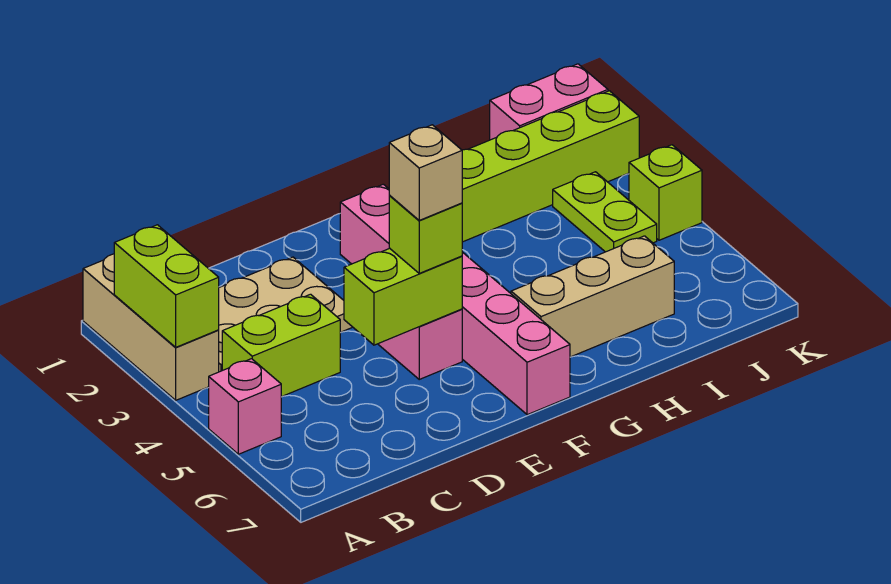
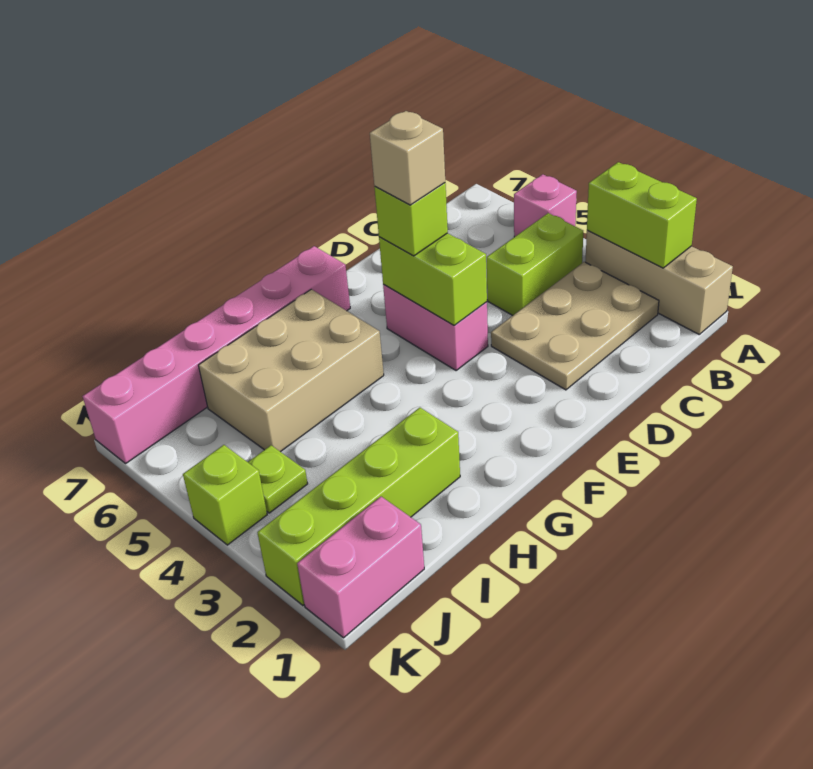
lime brick D5:E5 level 2 -> lime brick E4:E5 level 2
pink brick F2:F7 level 1 -> pink brick F7:K7 level 1
tan brick G6:I6 level 1 -> tan brick G5:I6 level 1
lime plate J3:J4 level 1 -> lime plate J4 level 1

